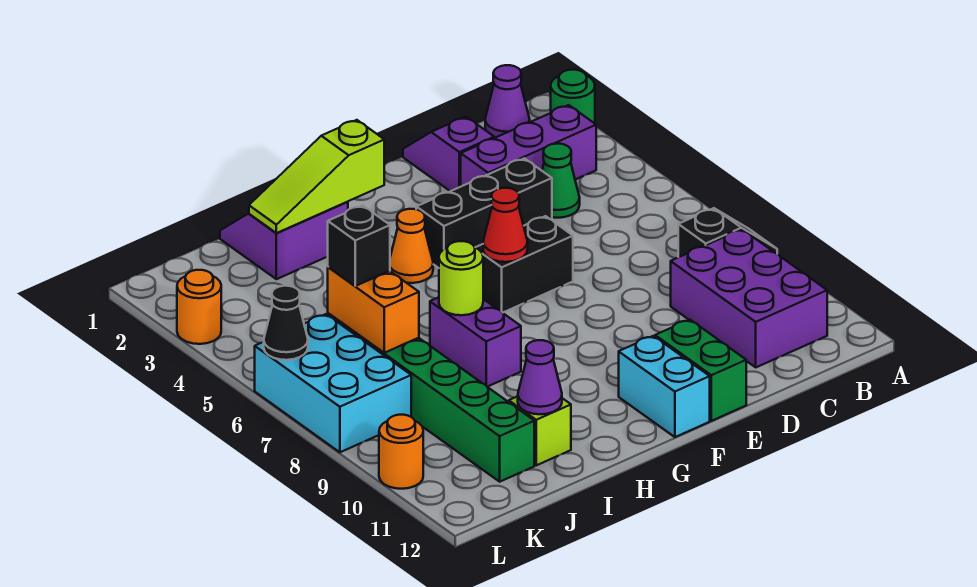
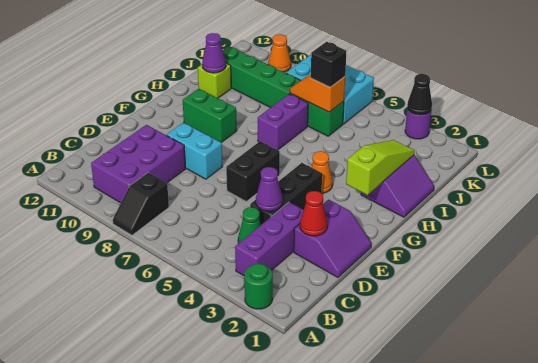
purple cone B1 level 1 -> purple cone D4 level 2
purple brick B9:C11 level 1 -> purple brick B9:D10 level 1
purple slope D1:D2 level 1 top 2 -> purple slope D1:E2 level 1 top 2
green brick E11:E12 level 1 -> green brick G9:G10 level 1
red cone F6 level 2 -> red cone D2 level 2
cyan brick F11:F12 level 1 -> cyan brick E8:E9 level 1
purple brick H7:H8 level 1 -> purple brick H7:I7 level 1
lime round brick H7 level 2 -> none
orange brick J6:J7 level 2 -> orange slope J6:J7 level 2 top 6
orange round brick L3 level 1 -> purple round brick L3 level 1
black cone L6 level 2 -> black cone L3 level 2
orange round brick L10 level 1 -> orange cone L10 level 1

